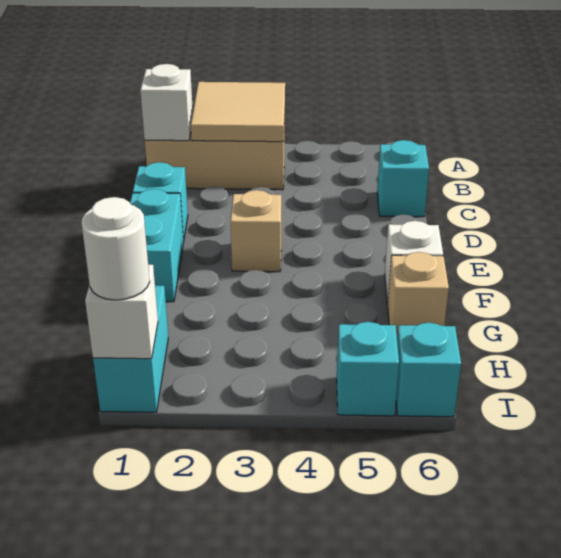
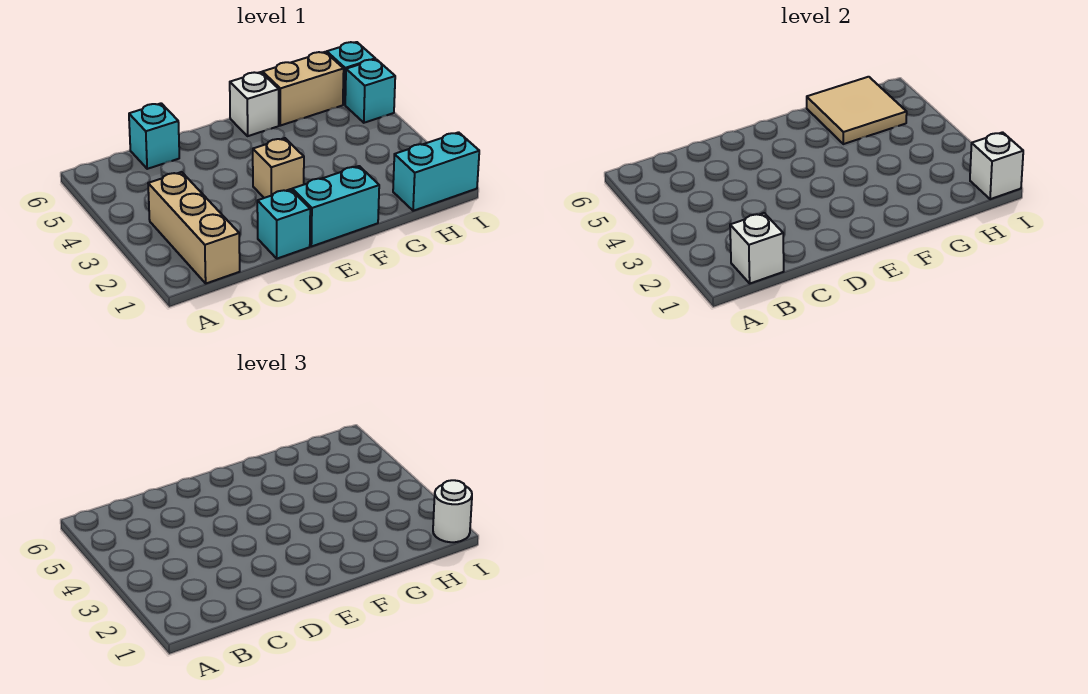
tan tile A2:B3 level 2 -> tan tile G5:H6 level 2
tan brick G6 level 1 -> tan brick G6:H6 level 1

